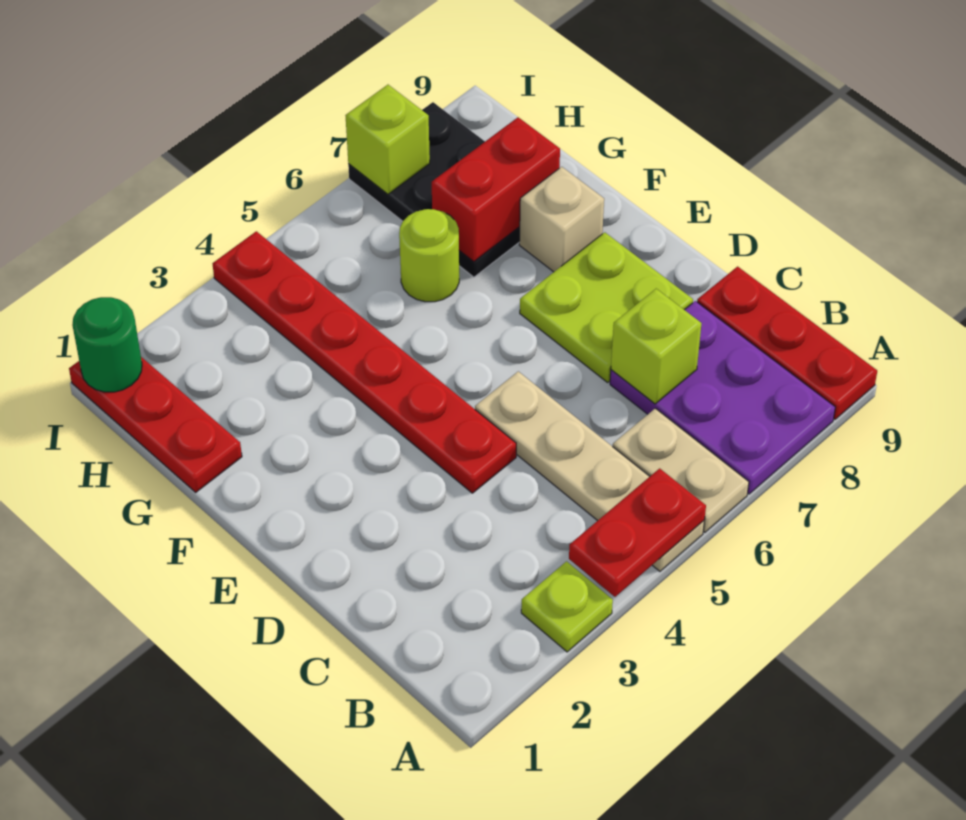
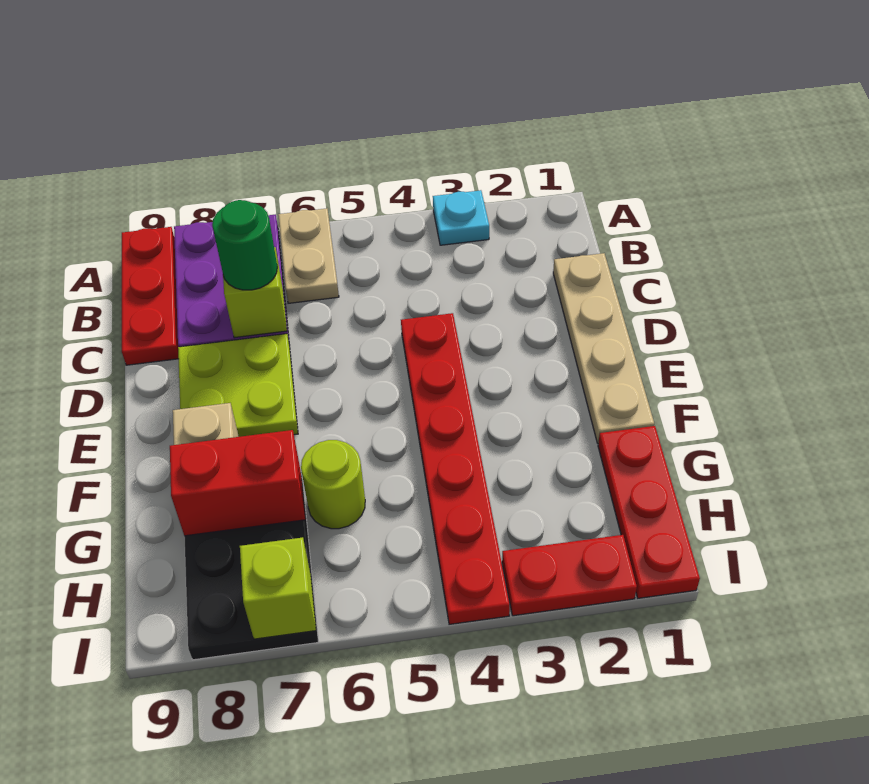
lime plate A3 level 1 -> cyan plate A3 level 1
red plate A4:A5 level 2 -> red plate I2:I3 level 1
tan plate A5:D5 level 1 -> tan plate C1:F1 level 1
green round brick I1 level 2 -> green round brick C7 level 3

